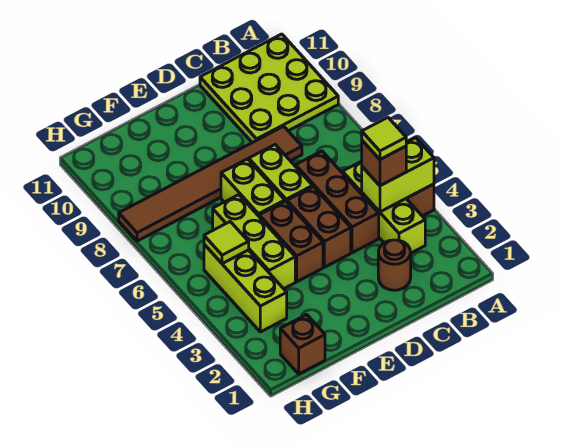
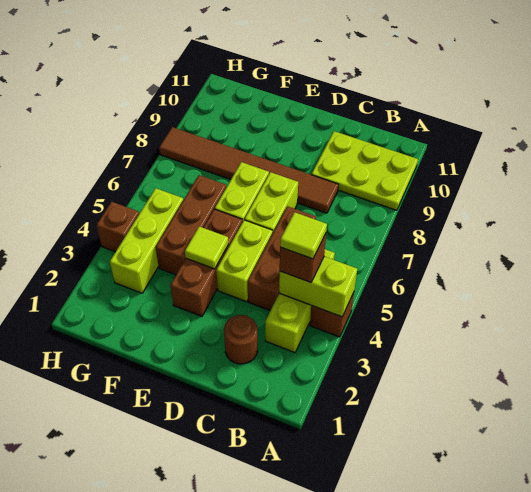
lime plate A9:C11 level 1 -> lime plate A9:C10 level 1
brown brick D4:D5 level 1 -> lime brick D4:D5 level 1
brown brick E4:E5 level 1 -> brown brick E3:E5 level 1
lime brick F4:F6 level 1 -> brown brick F4:F6 level 1
brown brick G1 level 1 -> brown brick H4 level 1
lime tile G5 level 2 -> lime tile E4 level 2

